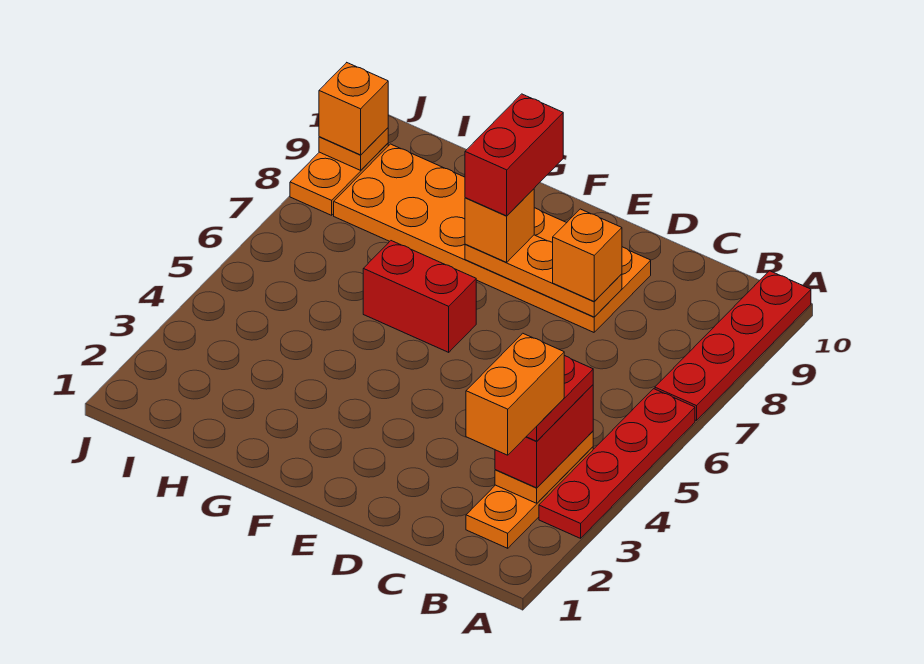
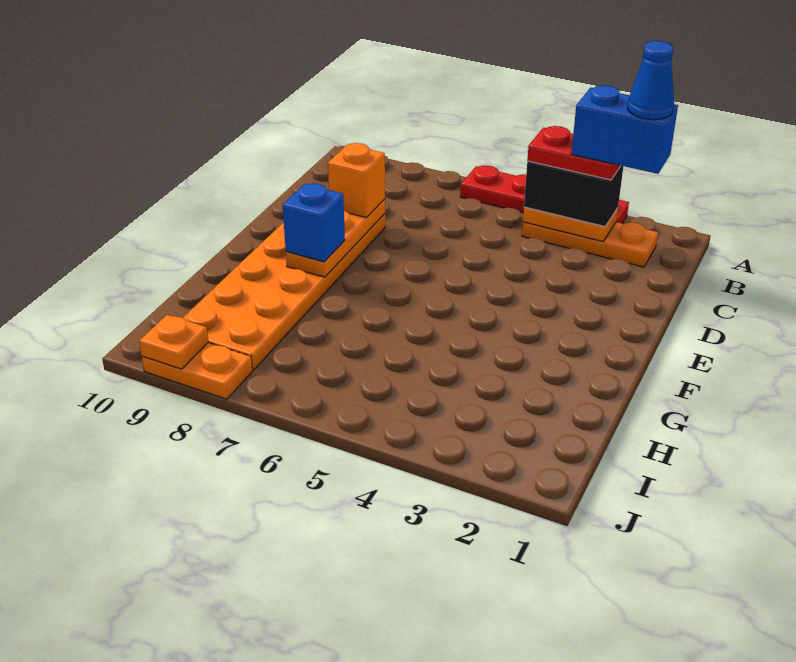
red plate A7:A10 level 1 -> none
orange brick B2:B3 level 5 -> blue brick B2:B3 level 5
none -> blue cone B2 level 6
red brick B3:B4 level 3 -> black brick B3:B4 level 3
red brick F6:G6 level 1 -> none
orange brick F8 level 3 -> blue brick F8 level 3
red brick F8:F9 level 4 -> none
orange brick J9 level 3 -> none

